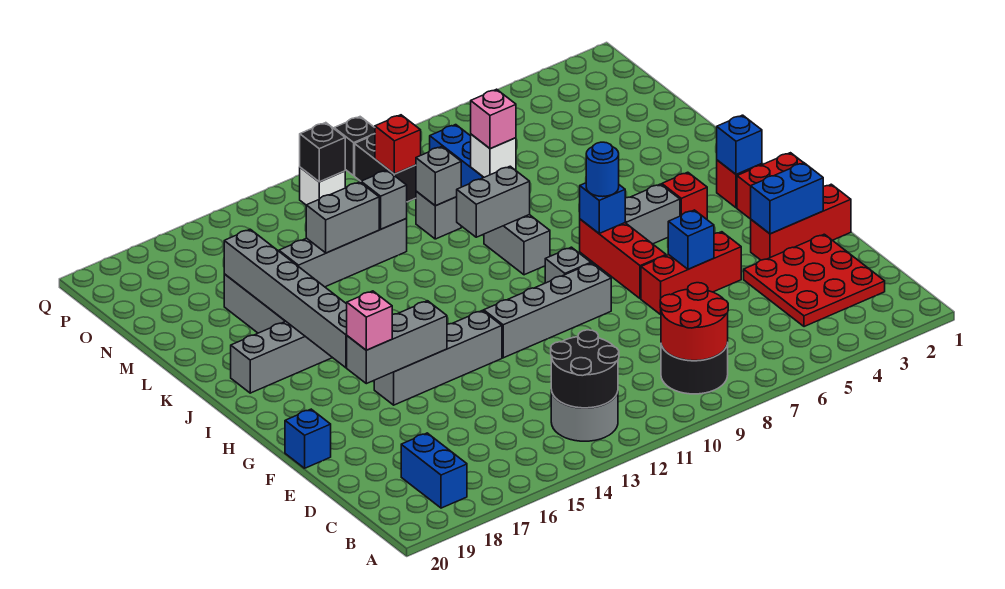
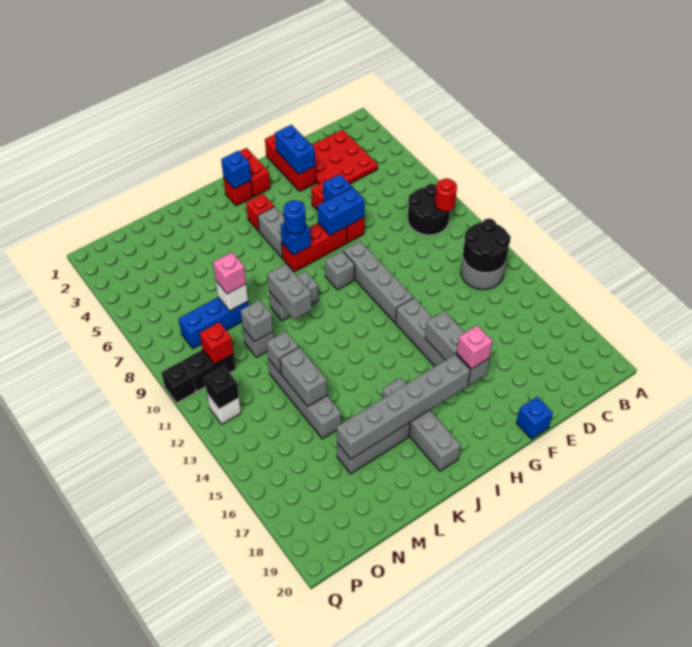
red round brick B8:C9 level 2 -> red round brick B9 level 2
blue brick B18:C18 level 1 -> blue brick F7:G7 level 2

